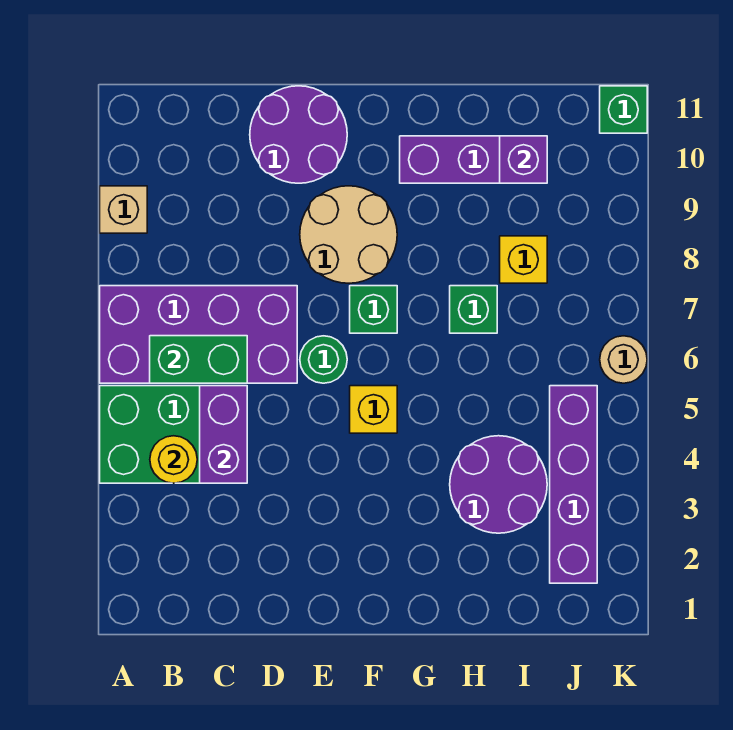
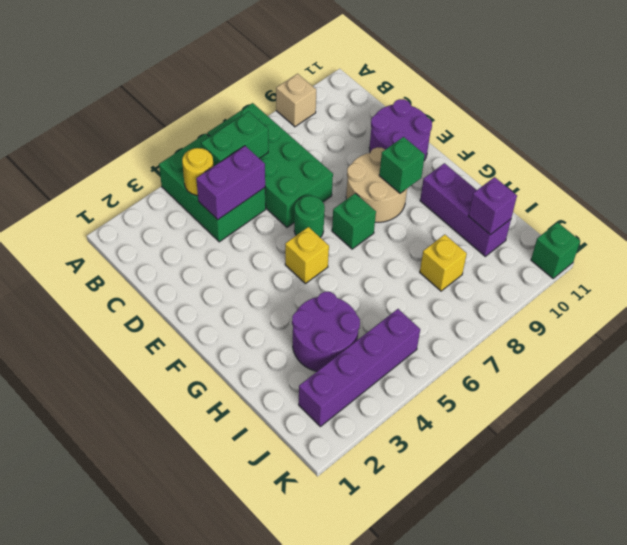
purple brick A6:D7 level 1 -> green brick A6:D7 level 1
green brick B6:C6 level 2 -> green brick B5:B6 level 2
green brick H7 level 1 -> green brick F9 level 2
tan round brick K6 level 1 -> none

